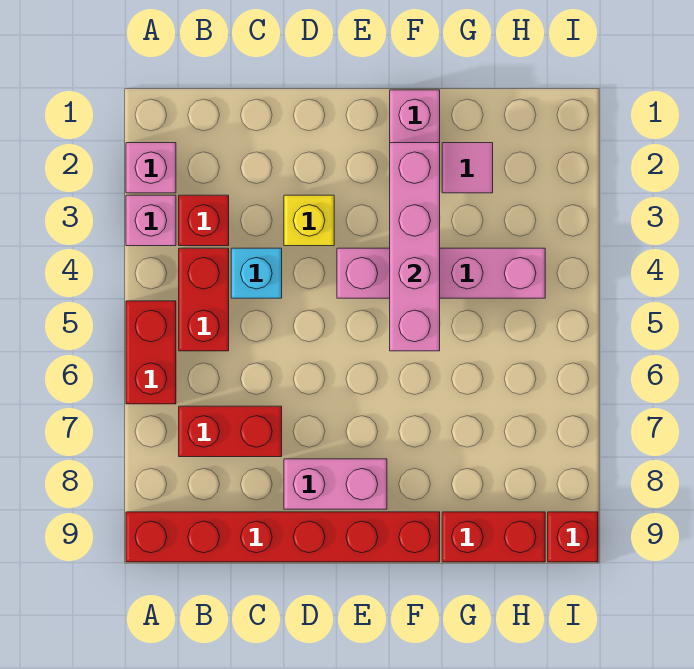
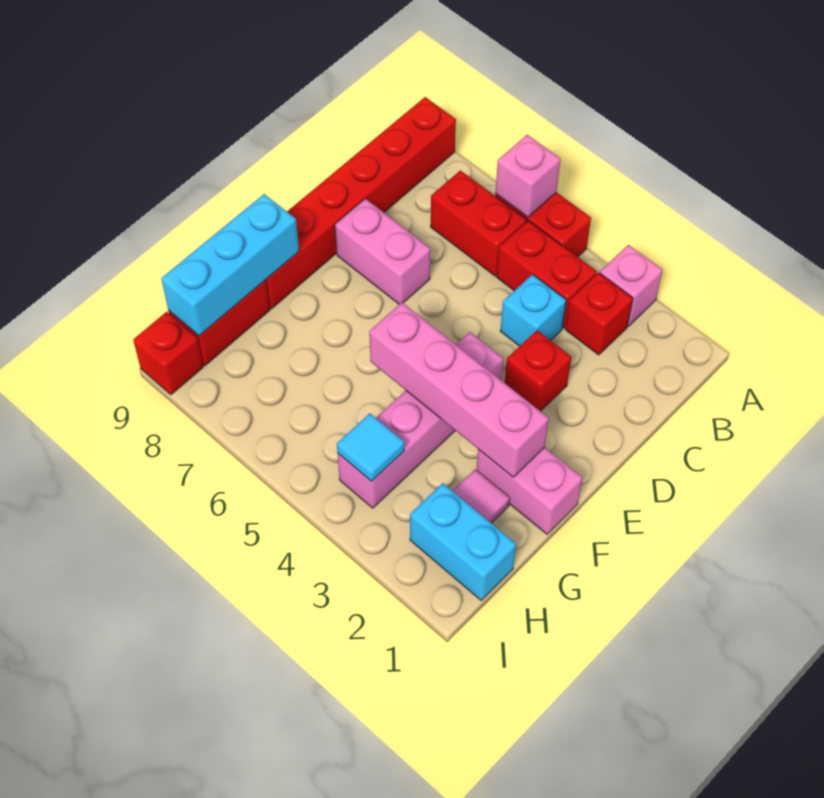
pink brick A2 level 1 -> pink brick A6 level 2
red brick B7:C7 level 1 -> red brick B6:B7 level 1
yellow brick D3 level 1 -> red brick D3 level 1
pink brick D8:E8 level 1 -> pink brick D7:D8 level 1
none -> cyan brick F9:H9 level 2
none -> cyan brick H1:H2 level 1
none -> cyan tile H4 level 2

